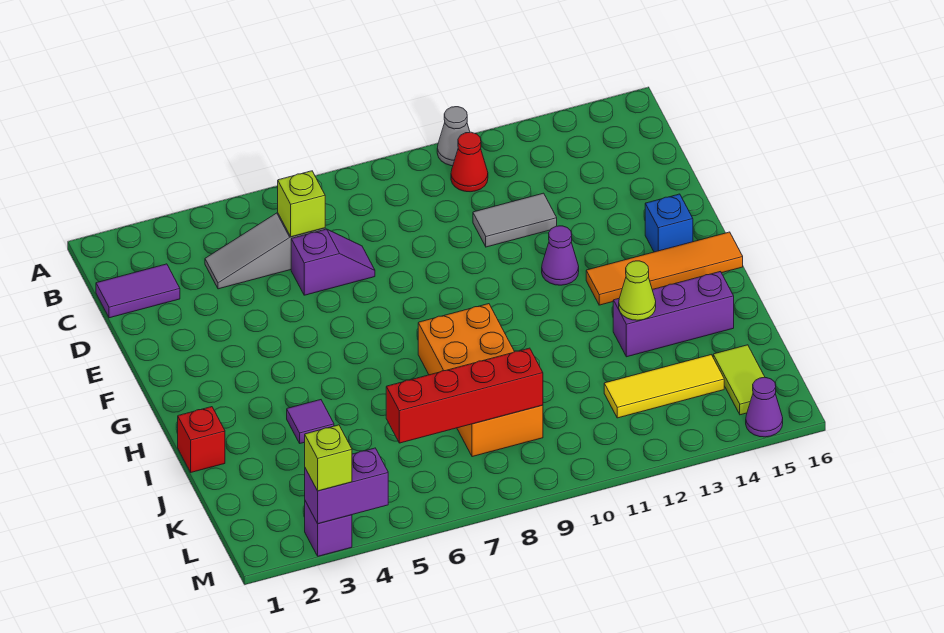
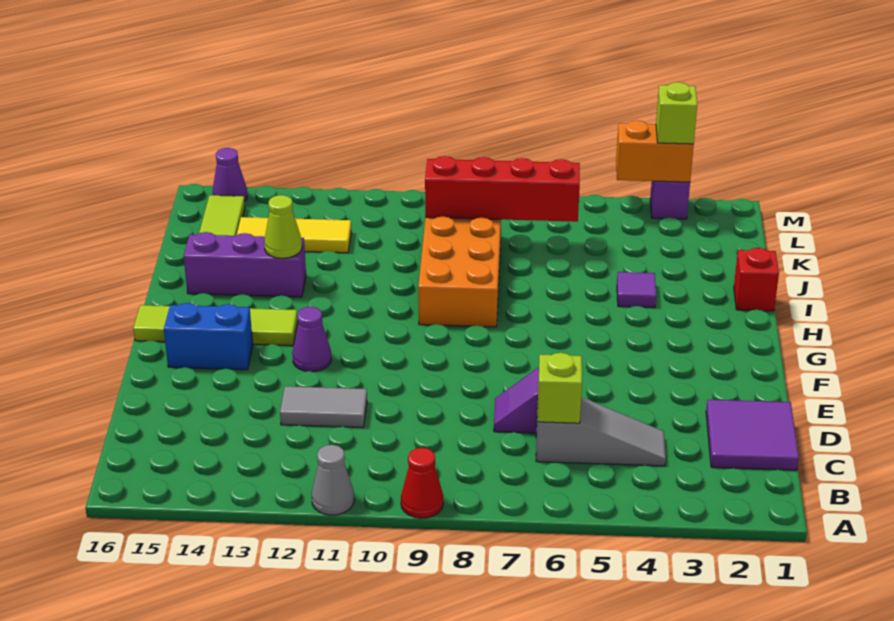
red cone B11 level 1 -> red cone A9 level 1
purple tile C1:C2 level 1 -> purple tile C1:D2 level 1
blue brick F15 level 1 -> blue brick F14:F15 level 1
orange tile G13:G16 level 1 -> lime tile G13:G16 level 1
purple brick M3:M4 level 2 -> orange brick M3:M4 level 2

